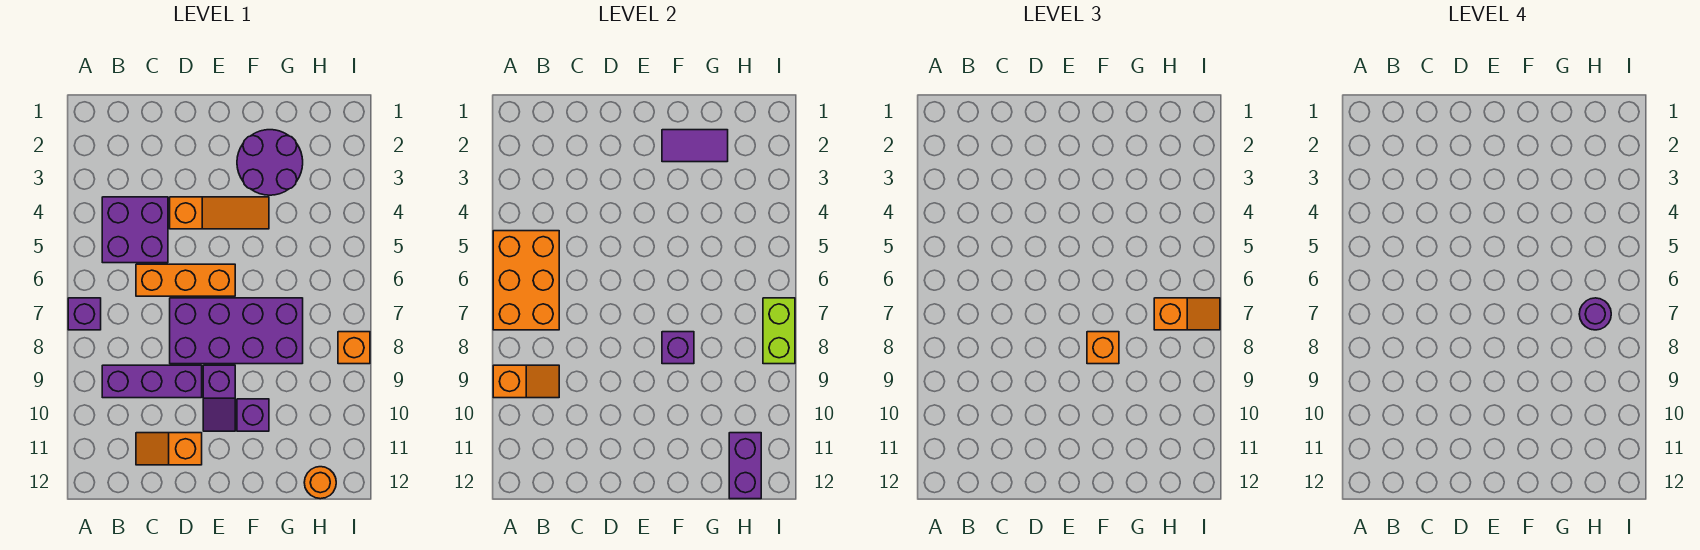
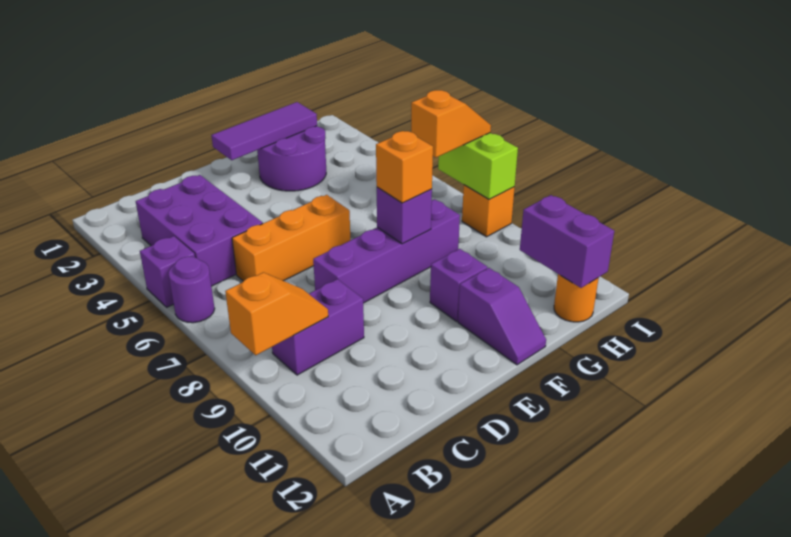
orange brick A5:B7 level 2 -> none
purple brick A7 level 1 -> purple brick A5 level 1
purple brick B4:C5 level 1 -> purple brick B3:C5 level 1
purple brick B9:D9 level 1 -> purple brick B9:C9 level 1
orange slope C11:D11 level 1 top D -> none
orange slope D4:F4 level 1 top D -> none
purple brick D7:G8 level 1 -> purple brick D8:G8 level 1
purple slope E9:E10 level 1 top 9 -> purple slope F11:F12 level 1 top 11
purple tile F2:G2 level 2 -> purple tile E2:G2 level 2
purple round brick H7 level 4 -> purple round brick A6 level 1

